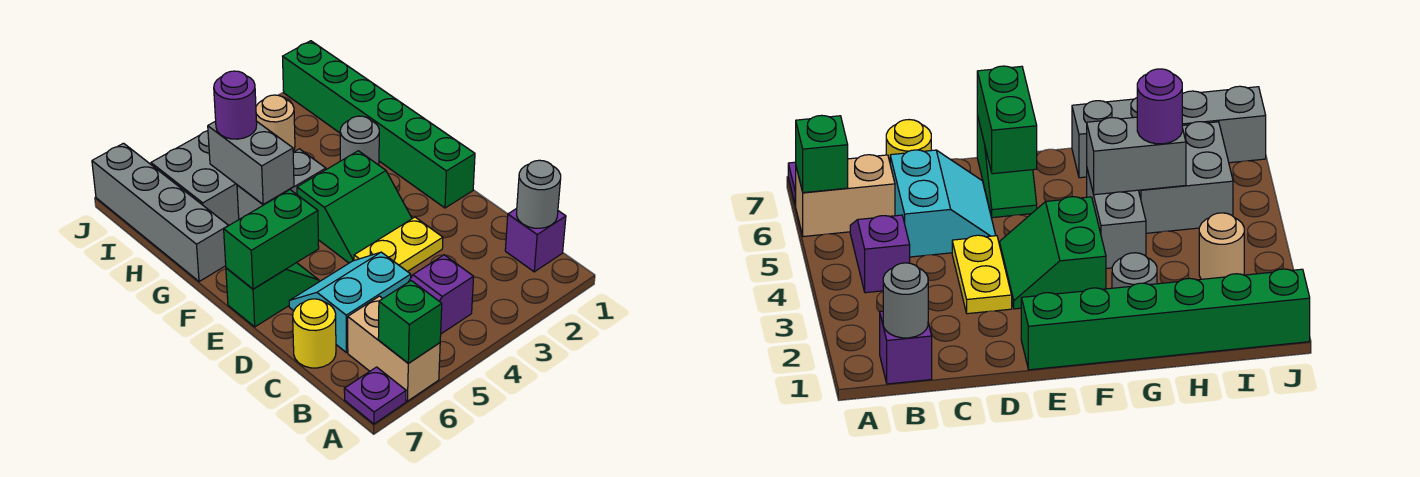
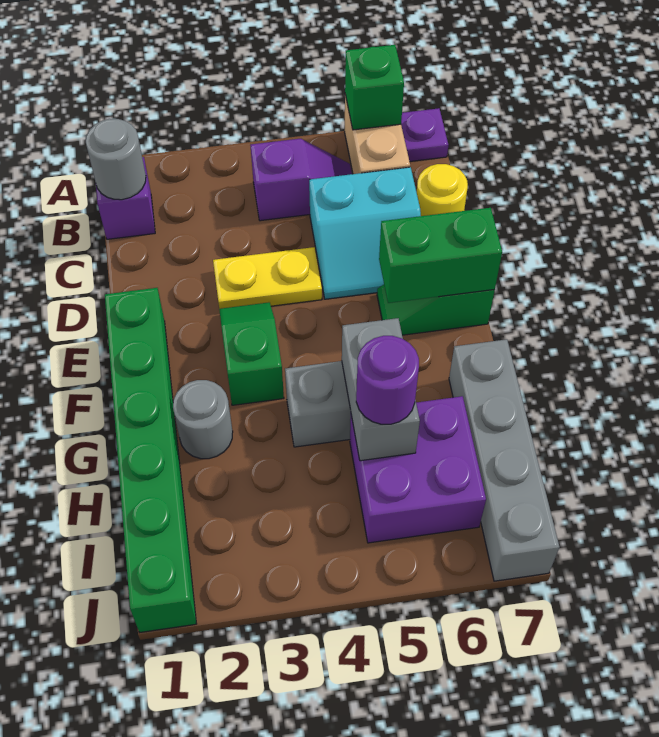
green slope E3:F4 level 1 top F -> green slope E3:F3 level 1 top F
grey brick H5:I6 level 1 -> purple brick H5:I6 level 1
tan round brick I3 level 1 -> none

